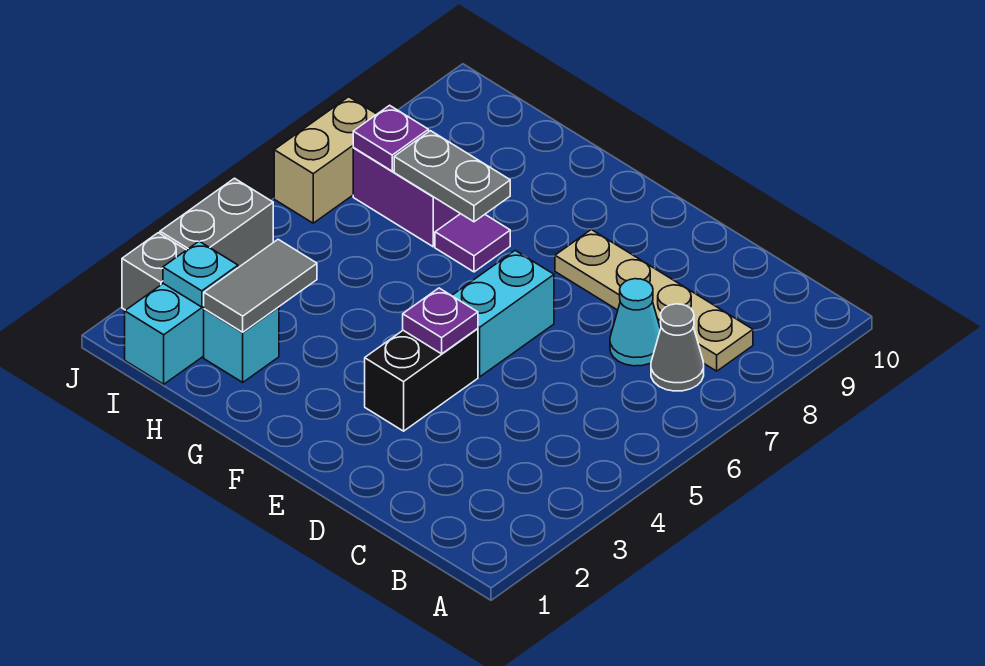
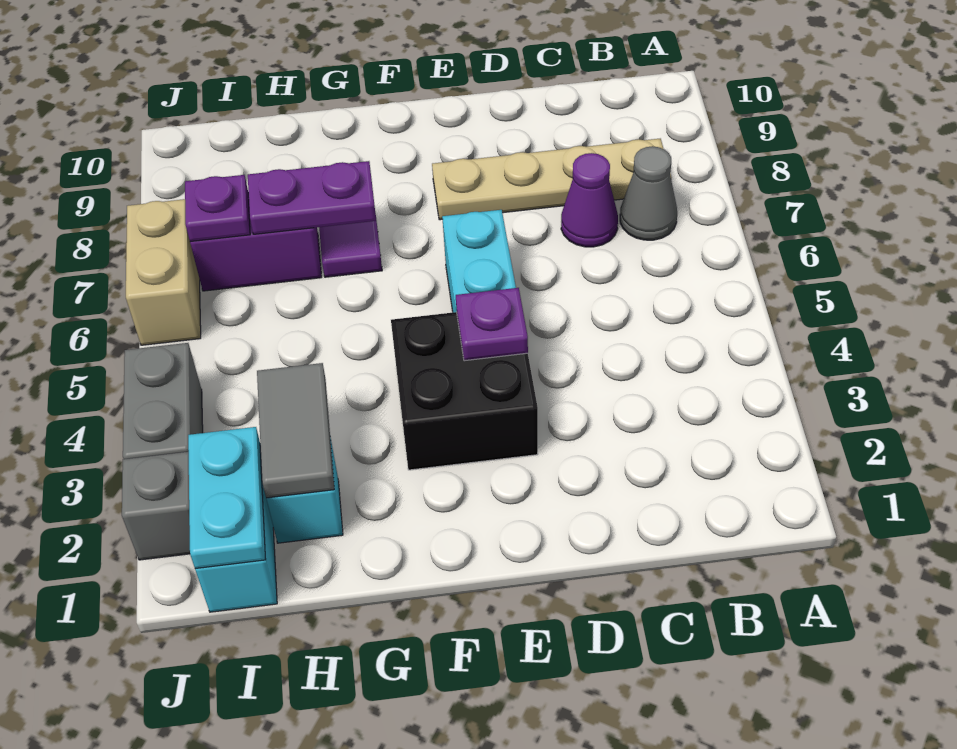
cyan cone C7 level 1 -> purple cone C7 level 1
black brick E3:E4 level 1 -> black brick E3:F4 level 1
grey plate G7:H7 level 2 -> purple plate G7:H7 level 2
cyan plate I2 level 2 -> cyan plate I1:I2 level 2

